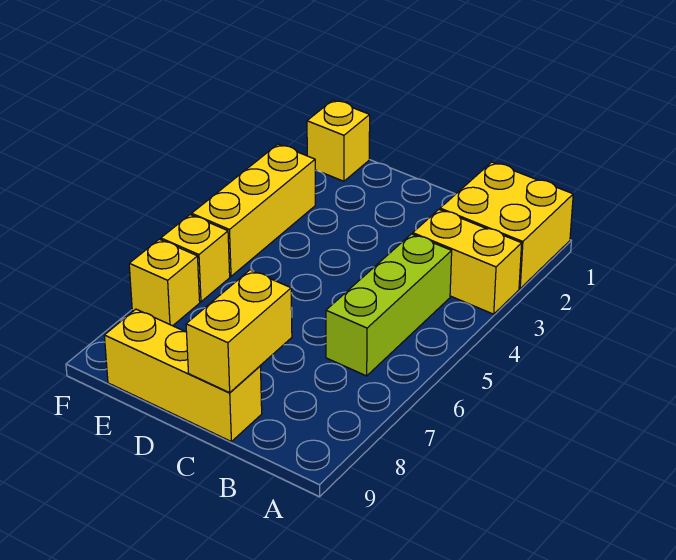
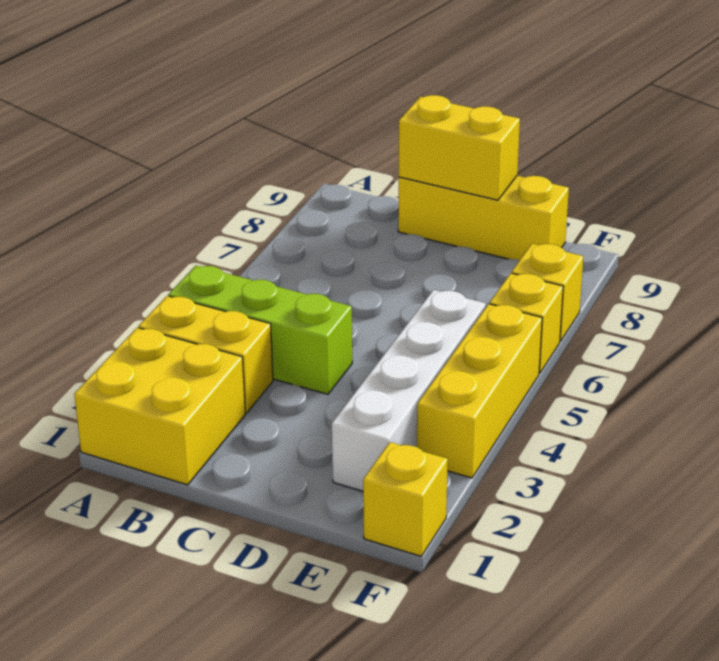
lime brick B4:B6 level 1 -> lime brick A4:C4 level 1
yellow brick C8:C9 level 2 -> yellow brick C9:D9 level 2
none -> white brick E2:E5 level 1

